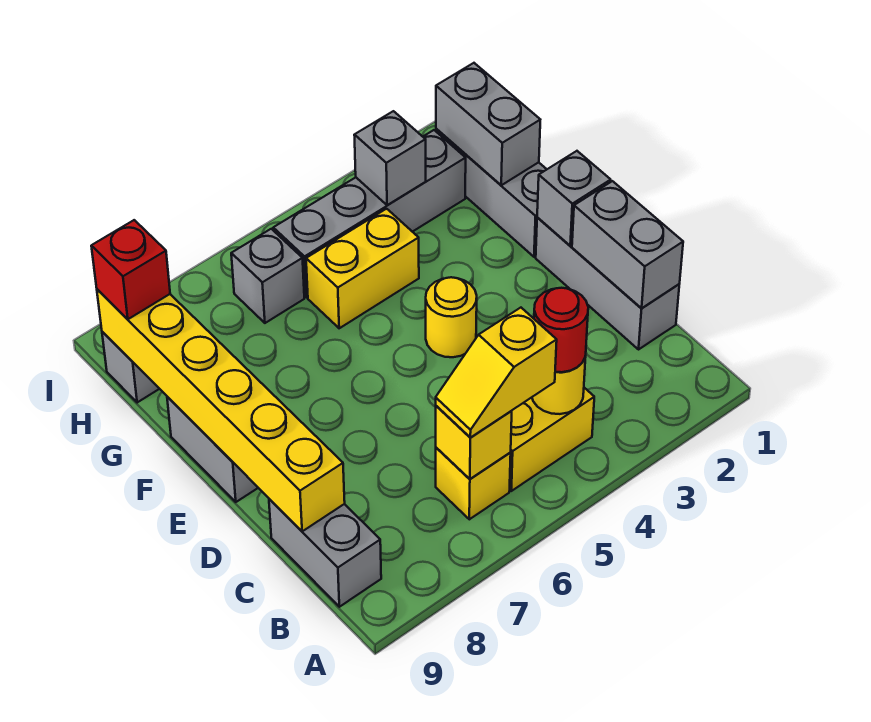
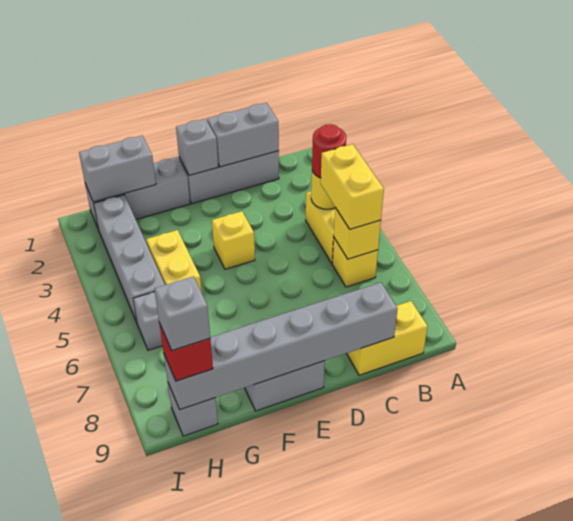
yellow slope B5:B6 level 3 top 5 -> yellow brick B5:B6 level 3
grey brick B9:C9 level 1 -> yellow brick B9:C9 level 1
yellow brick C9:H9 level 2 -> grey brick C9:H9 level 2
yellow round brick E4 level 1 -> yellow brick E4 level 1
grey brick H3 level 2 -> grey brick H9 level 4

